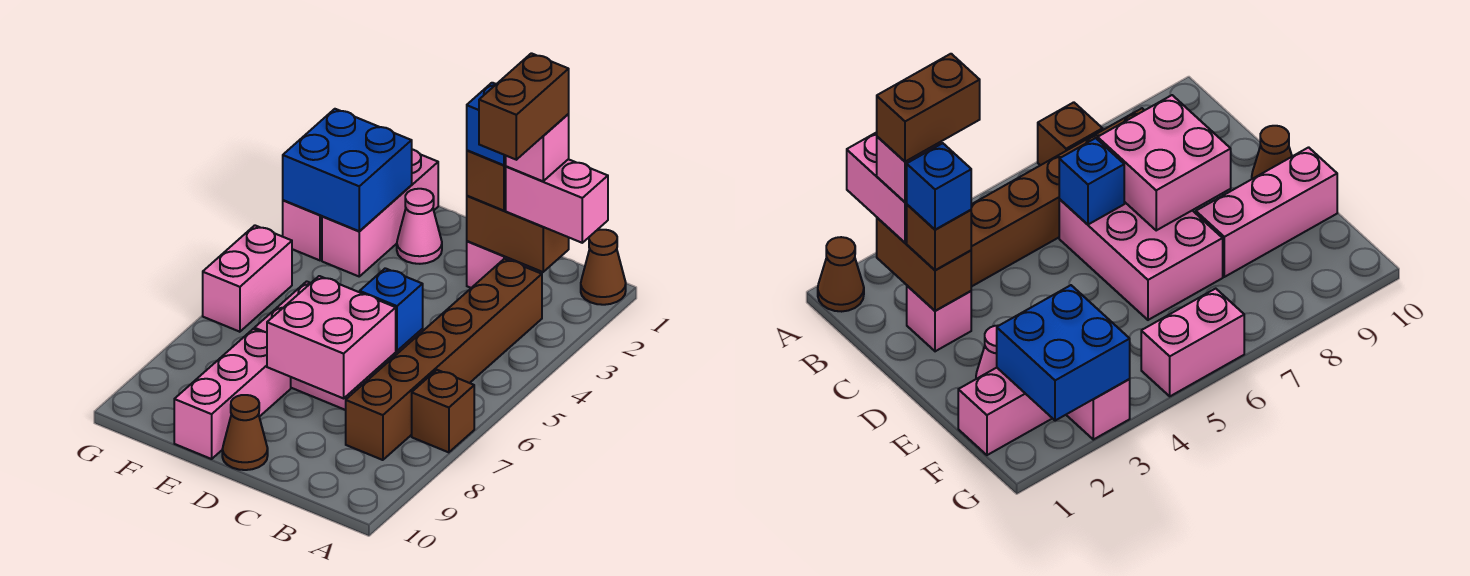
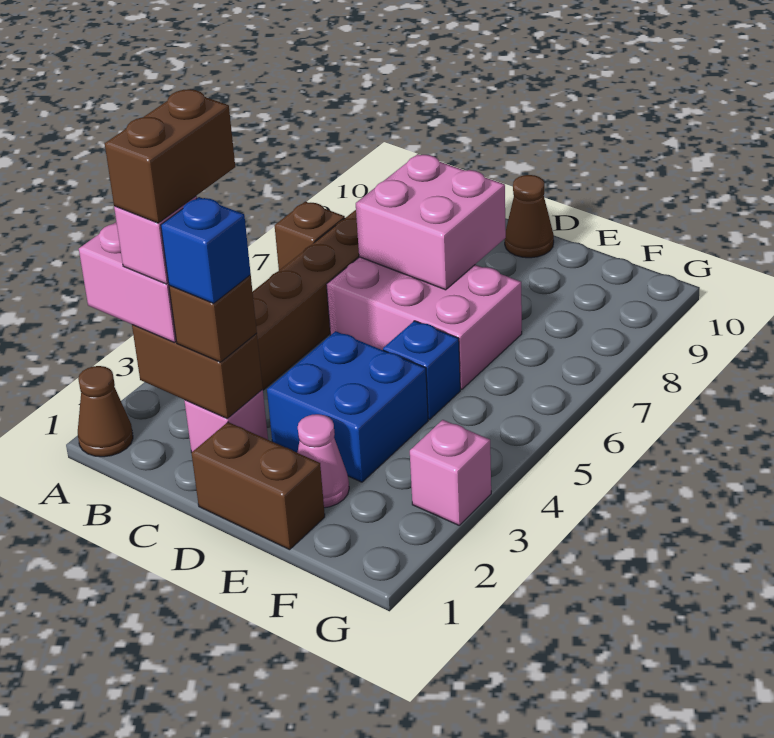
blue brick C6 level 2 -> blue brick E5 level 1
none -> brown brick D1:E1 level 1
pink brick E8:E10 level 1 -> none
pink brick F1:F3 level 1 -> none
blue brick F2:G3 level 2 -> blue brick D3:E4 level 1
pink brick G5:G6 level 1 -> none

